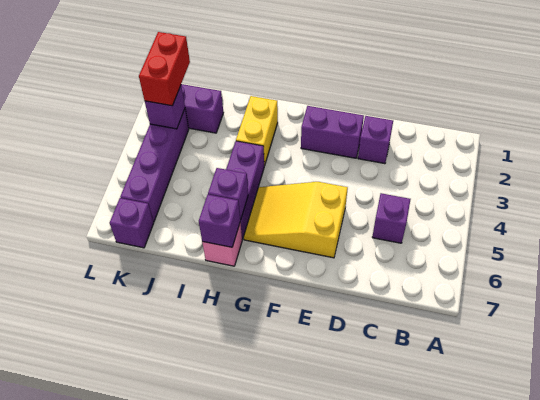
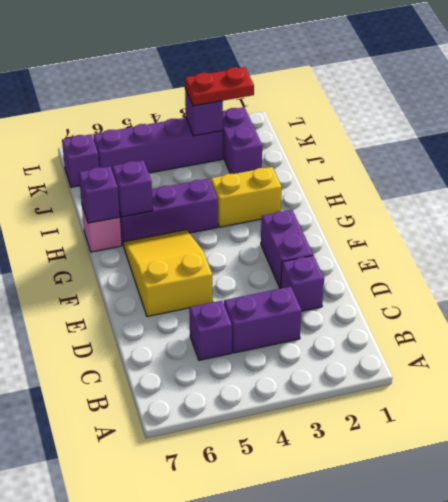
none -> purple brick C3:C4 level 1
red brick K2:K3 level 3 -> red plate K2:K3 level 3

